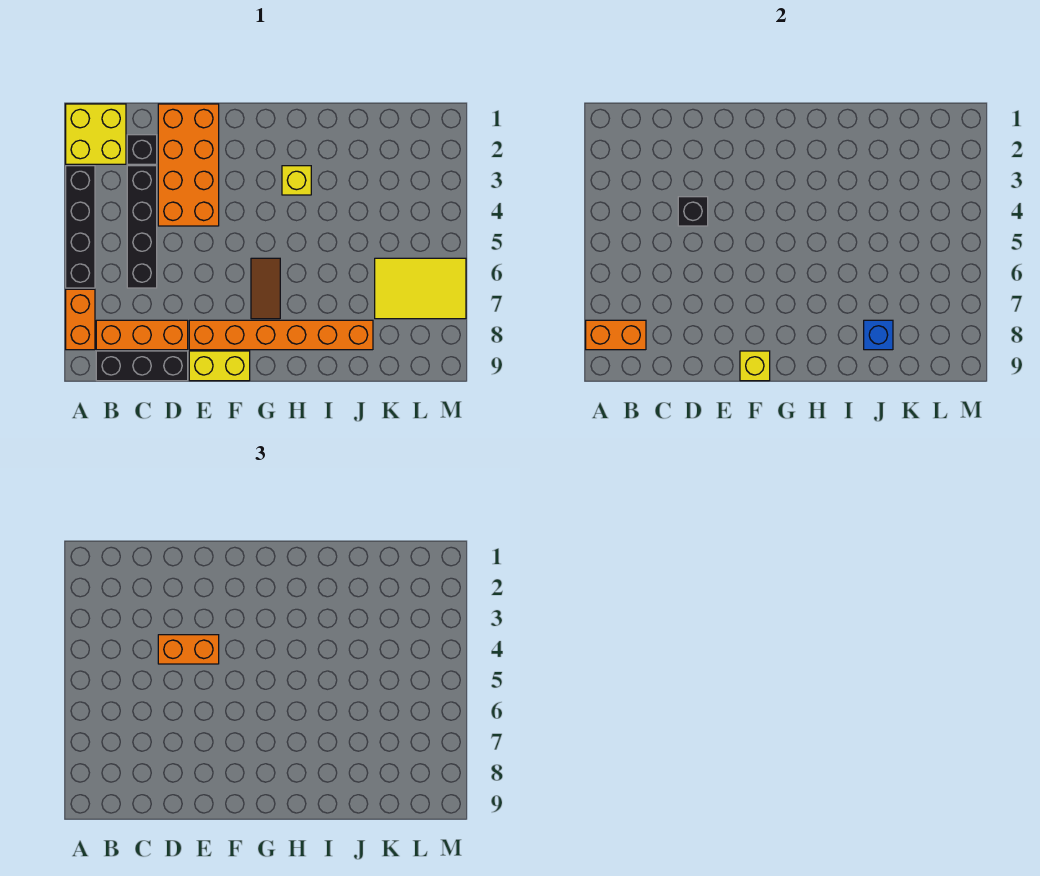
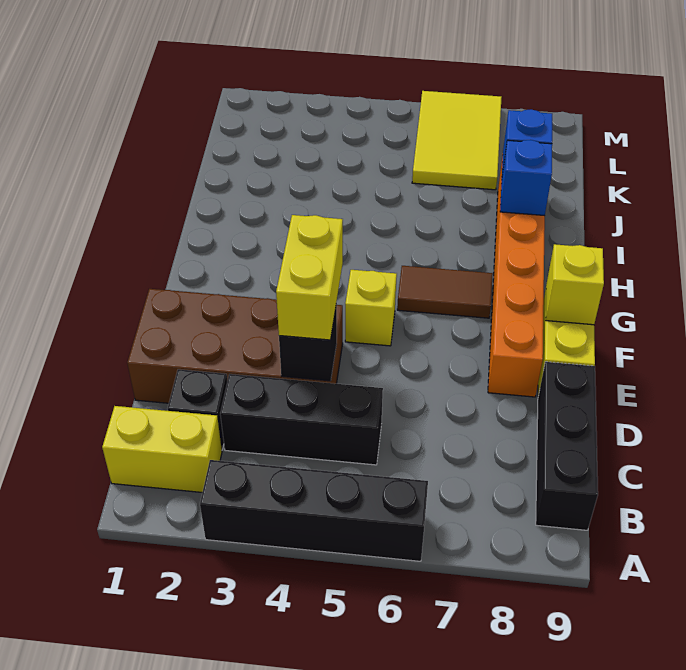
yellow brick A1:B2 level 1 -> yellow brick B1:B2 level 1
orange brick A7:A8 level 1 -> none
orange brick A8:B8 level 2 -> none
orange brick B8:D8 level 1 -> none
black brick C3:C6 level 1 -> black brick C3:C5 level 1
orange brick D1:E4 level 1 -> brown brick D1:E4 level 1
orange brick D4:E4 level 3 -> yellow brick D4:E4 level 3
yellow brick H3 level 1 -> yellow brick F5 level 1
none -> blue brick I8 level 2

